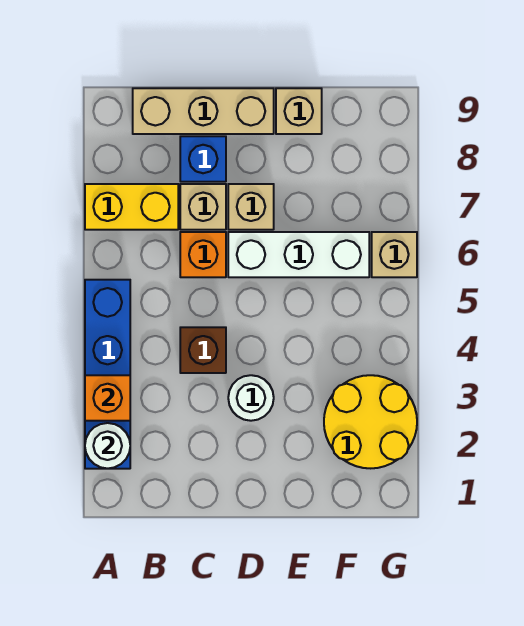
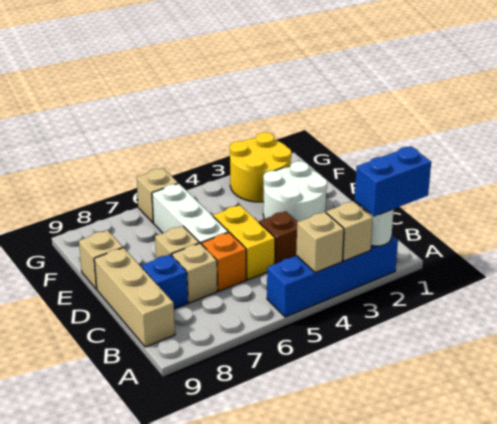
none -> blue brick A1:A2 level 3
orange brick A3 level 2 -> tan brick A3 level 2
none -> tan brick A4 level 2
yellow brick A7:B7 level 1 -> yellow brick C5:D5 level 1
white round brick D3 level 1 -> white round brick D2:E3 level 1

